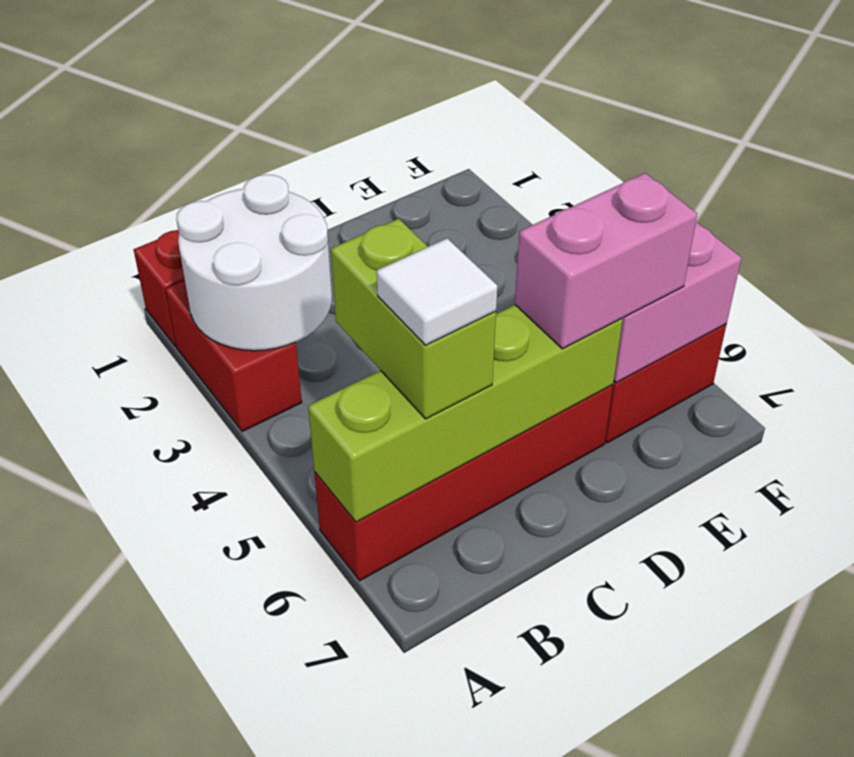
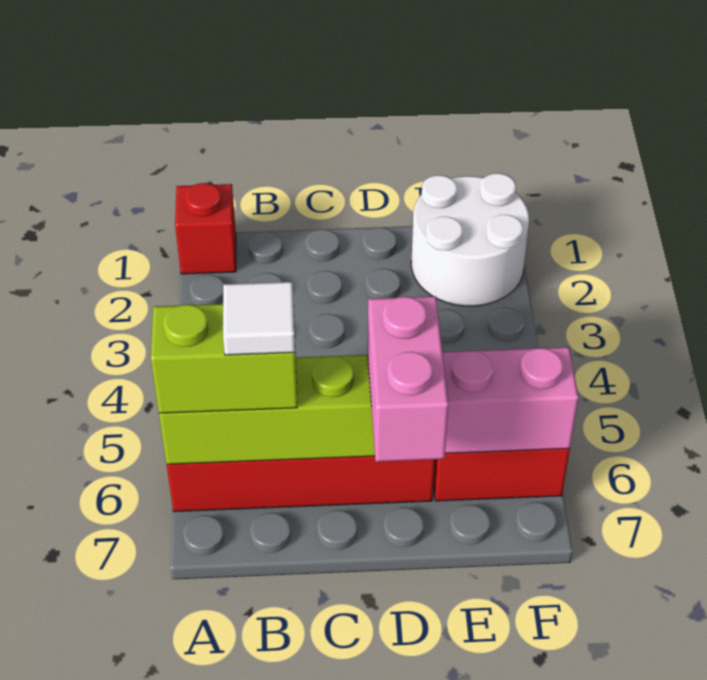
red brick A2:A3 level 1 -> none
white round brick A2:B3 level 2 -> white round brick E1:F2 level 1
lime brick B5:B6 level 3 -> lime brick A6:B6 level 3
pink brick D6:E6 level 3 -> pink brick D6:D7 level 3

